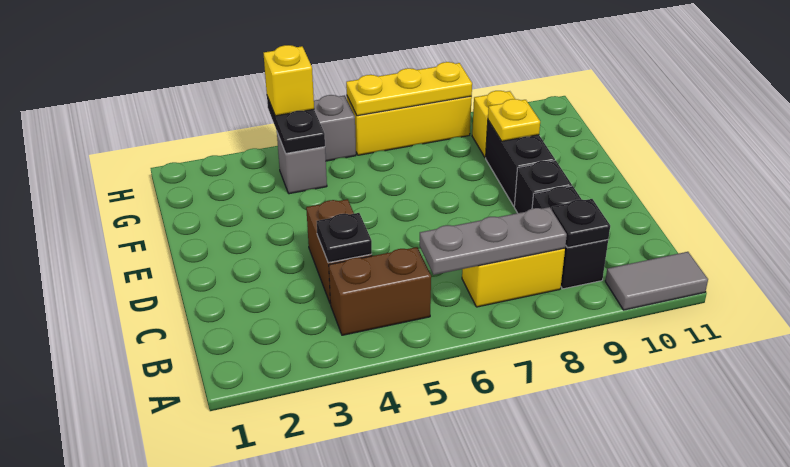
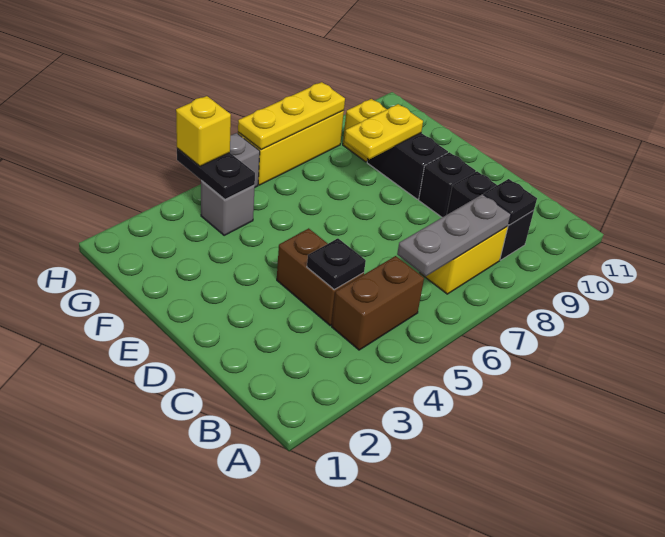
grey tile A10:A11 level 1 -> none
yellow plate F9 level 2 -> yellow plate F8:F9 level 2

